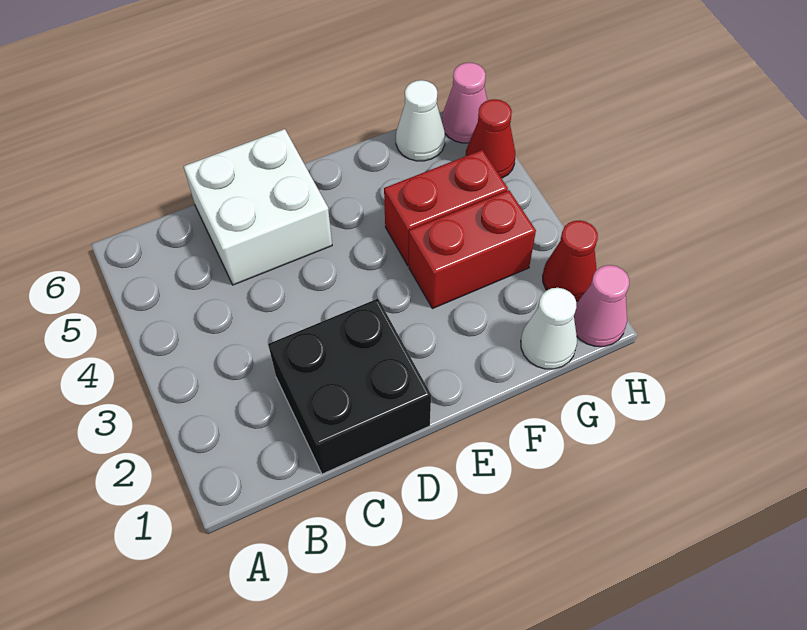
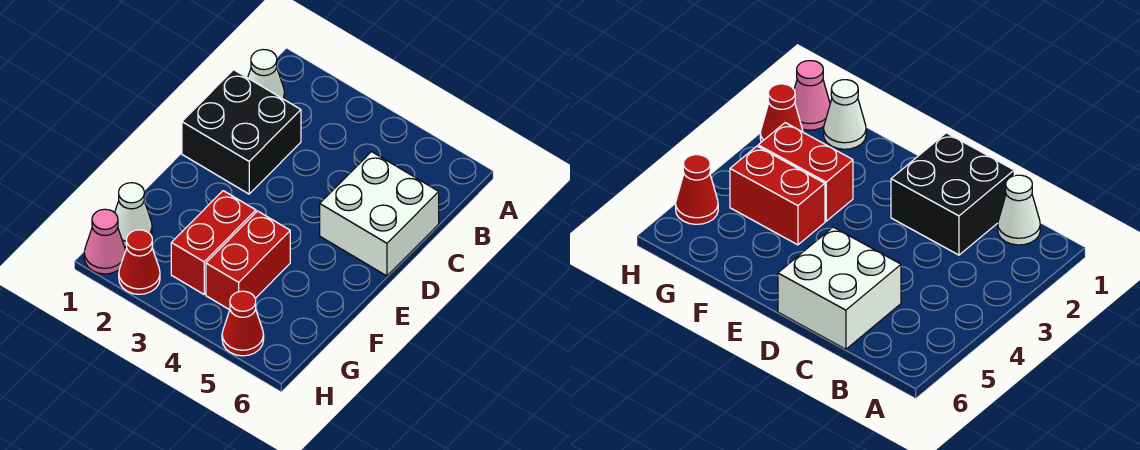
white cone G6 level 1 -> white cone B1 level 1
pink cone H6 level 1 -> none

